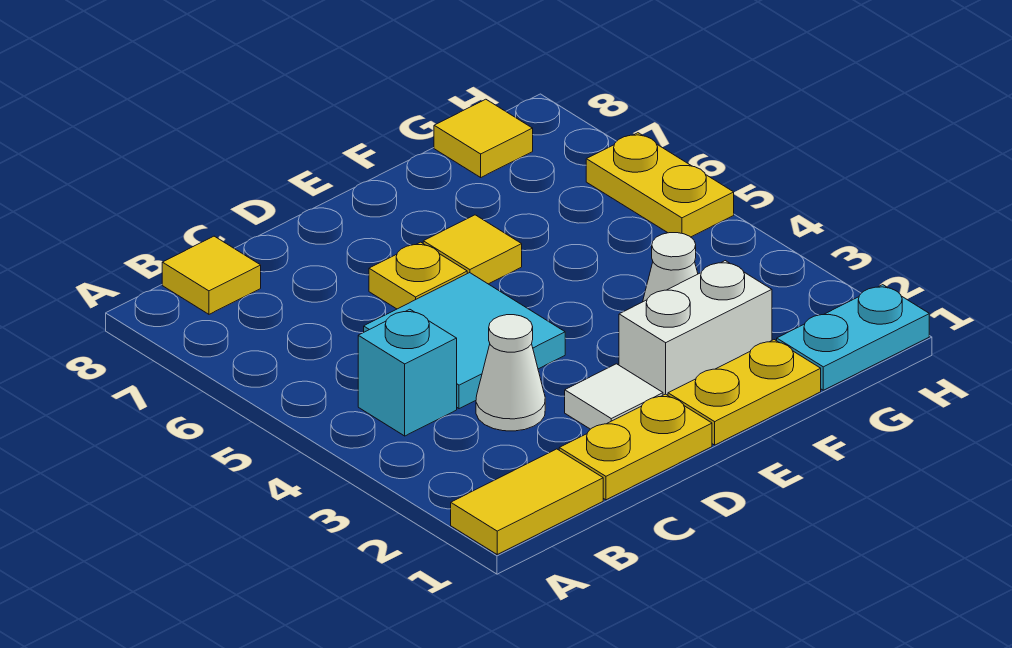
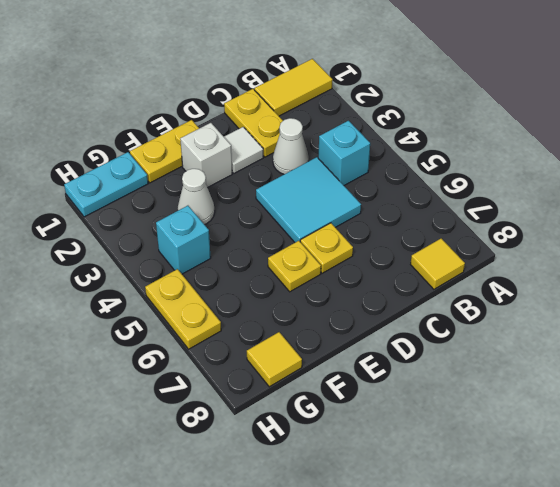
yellow plate C1:D1 level 1 -> yellow plate C1:C2 level 1
white brick E2:F2 level 1 -> white brick E2 level 1
yellow tile E6 level 1 -> yellow plate E6 level 1
none -> cyan brick G4 level 1

